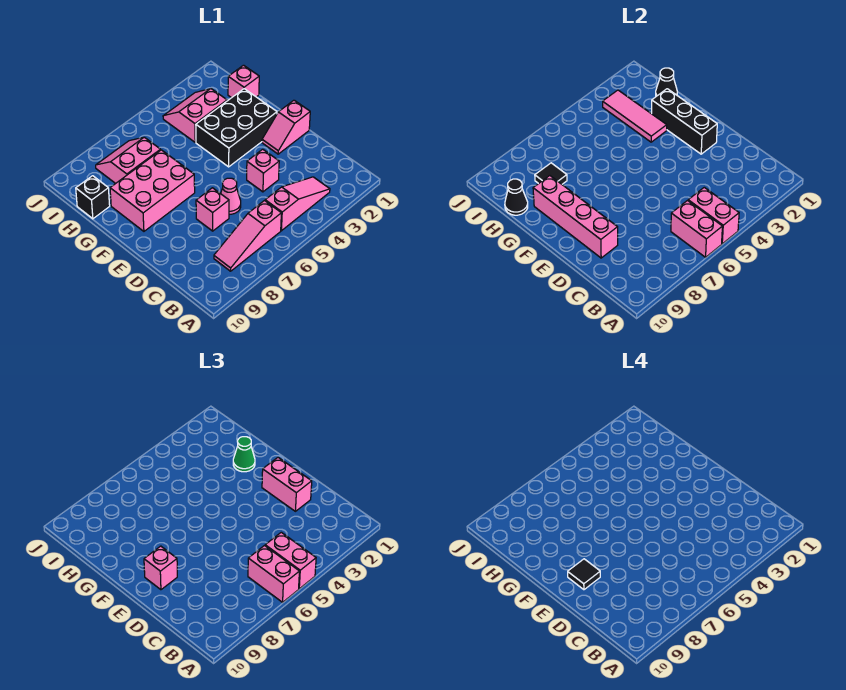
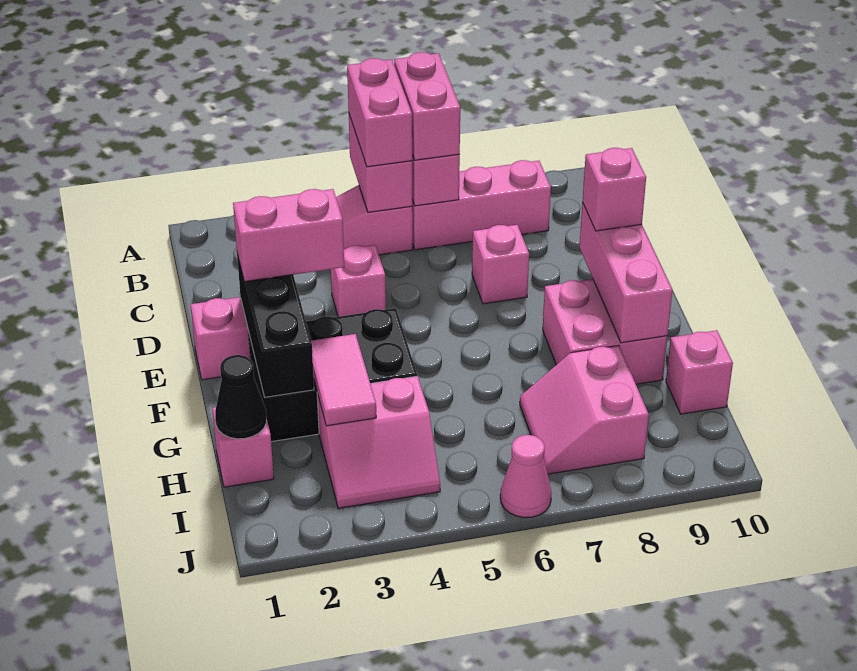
pink slope B6:B8 level 1 top 6 -> pink brick B6:B8 level 1
pink brick D2:E2 level 3 -> pink brick E2:E3 level 3
pink cone D6 level 1 -> pink cone J6 level 1
pink brick D9:G9 level 2 -> pink brick E9:G9 level 2
black tile E9 level 4 -> none
pink brick F7:G9 level 1 -> pink brick F8:G9 level 1
green cone G2 level 3 -> none
pink tile G3:I3 level 2 -> pink tile G3:H3 level 2
pink slope H7:I8 level 1 top H -> pink slope H7:I8 level 1 top 8
black tile H8 level 2 -> none
black brick H10 level 1 -> pink brick H10 level 1
black cone H10 level 2 -> none

